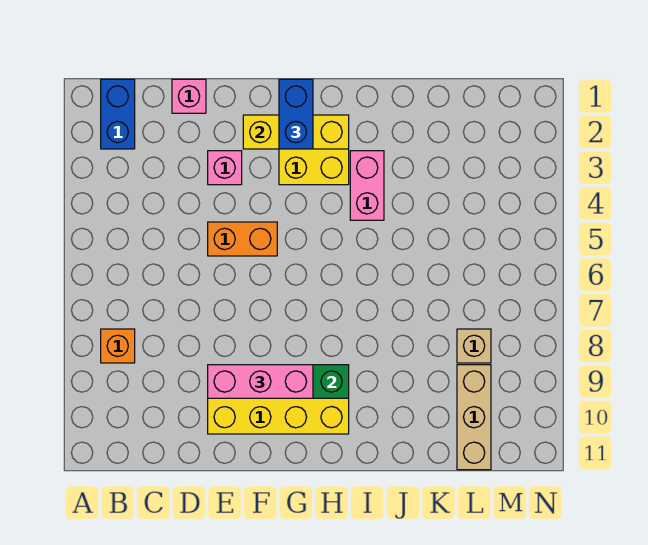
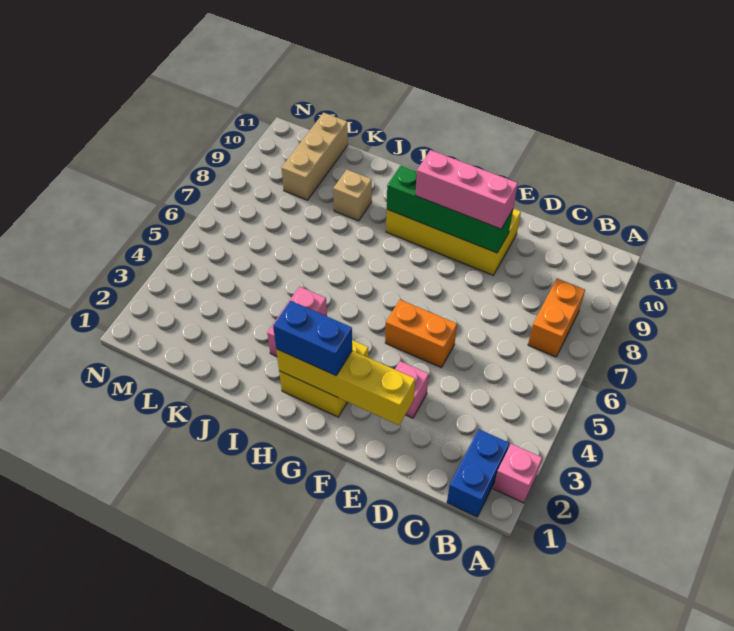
orange brick B8 level 1 -> orange brick B7:B8 level 1
pink brick D1 level 1 -> pink brick A2 level 1
yellow brick F2:H2 level 2 -> yellow brick E2:H2 level 2
blue brick G1:G2 level 3 -> blue brick G2:H2 level 3
tan brick L8 level 1 -> tan brick J9 level 1

